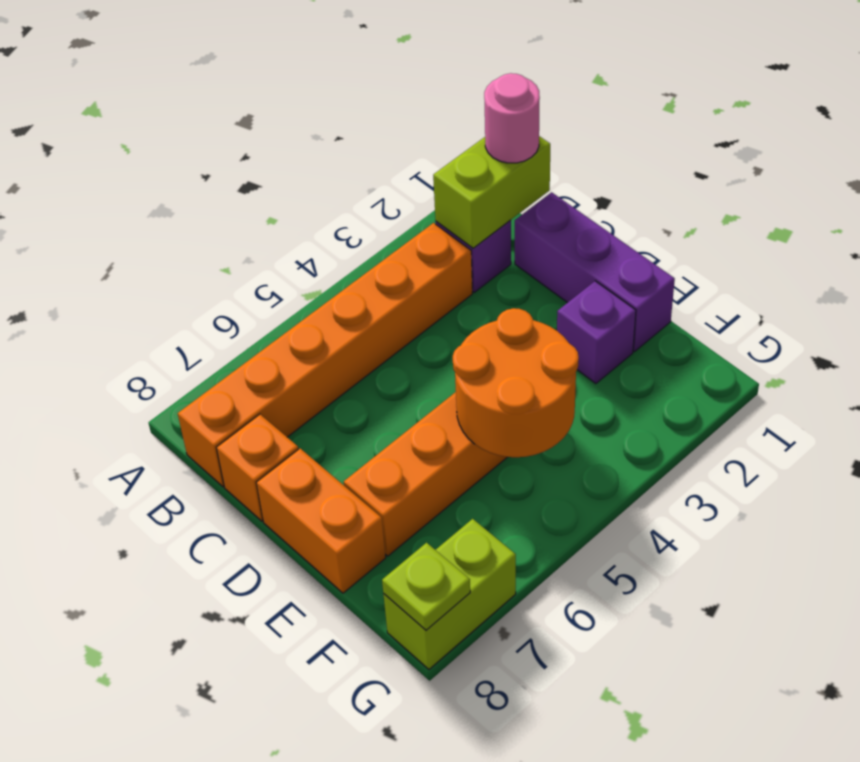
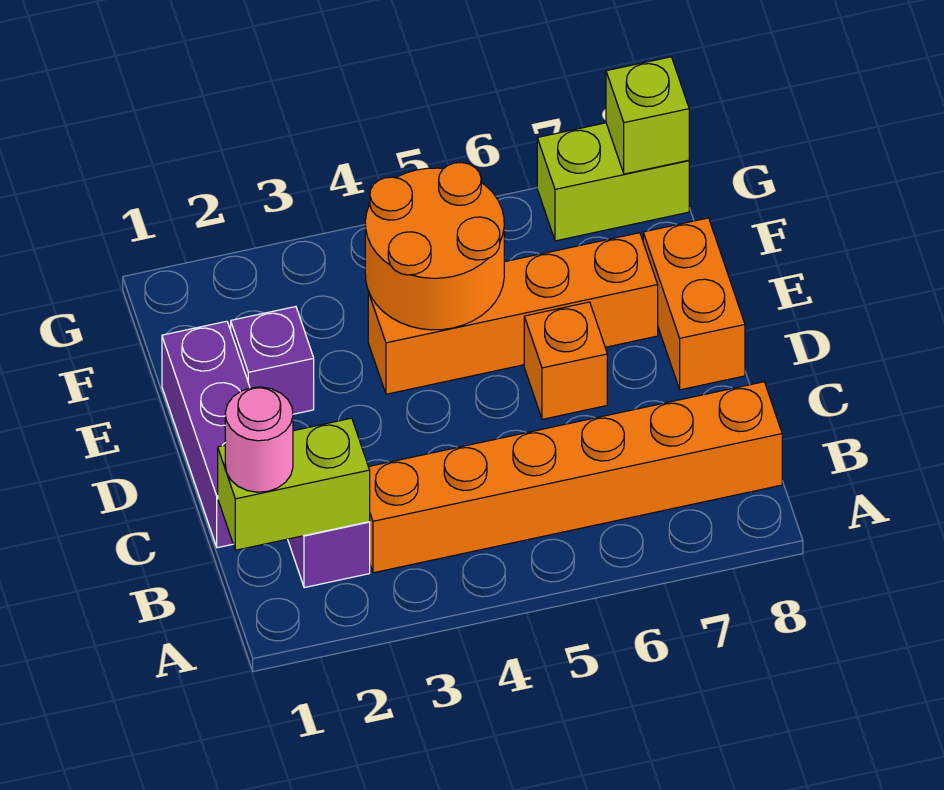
orange brick C8 level 1 -> orange brick D6 level 1
lime plate G8 level 2 -> lime brick G8 level 2

